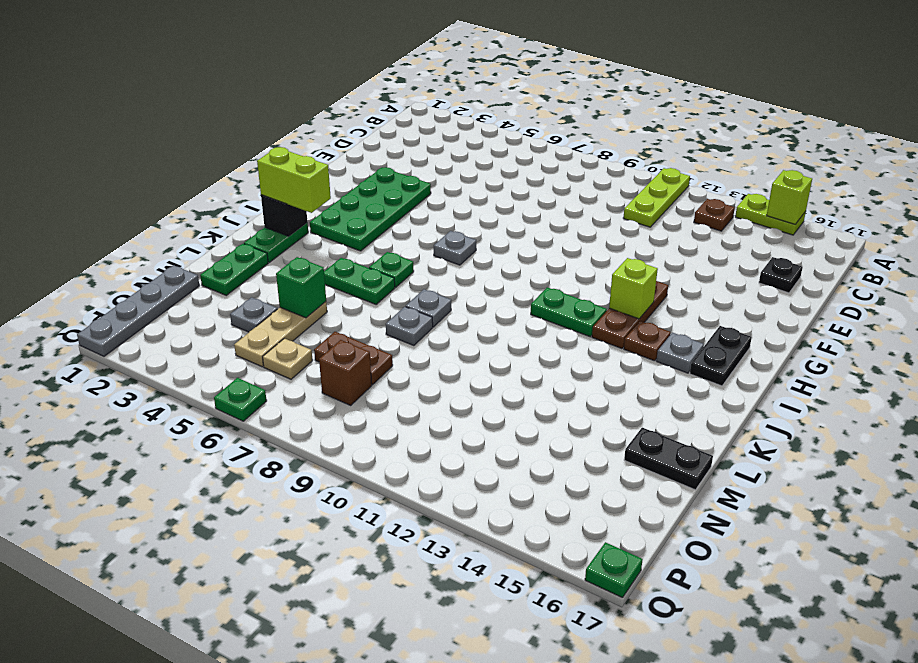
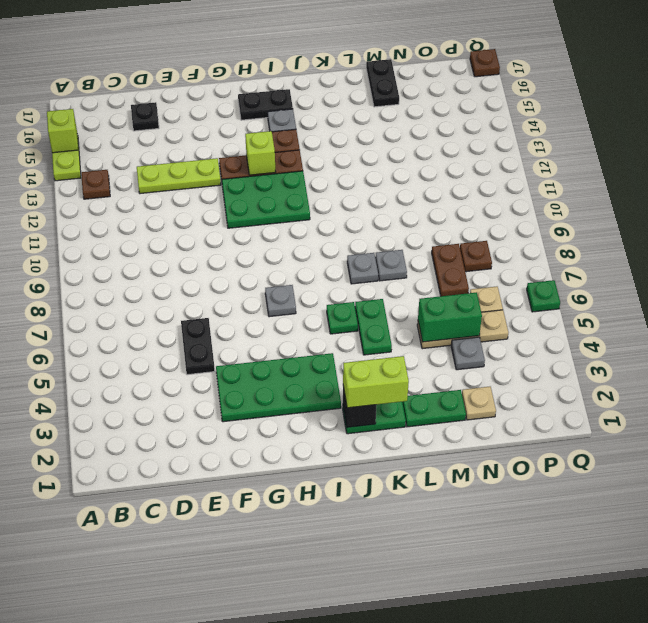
lime plate A11:C11 level 1 -> lime plate D13:F13 level 1
none -> black plate E5:E6 level 1
green plate I11:I12 level 1 -> green plate G11:I12 level 1
lime brick J2:J3 level 3 -> lime brick J2:K2 level 3
green brick M5 level 2 -> green brick M5:N5 level 2
grey plate N1:Q1 level 1 -> none
none -> tan plate N2 level 1
brown brick O8 level 1 -> brown plate O8 level 1
green plate Q17 level 1 -> brown plate Q17 level 1

